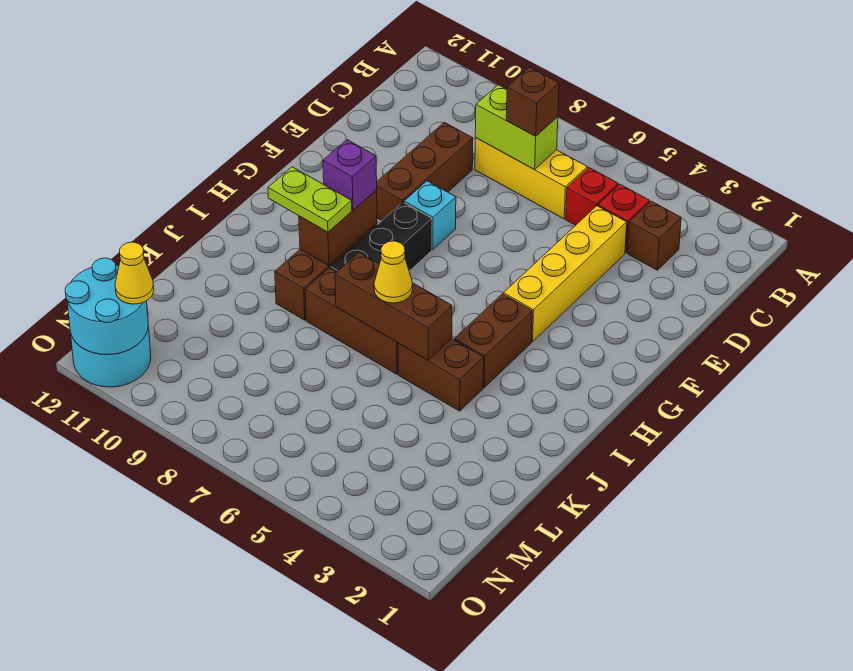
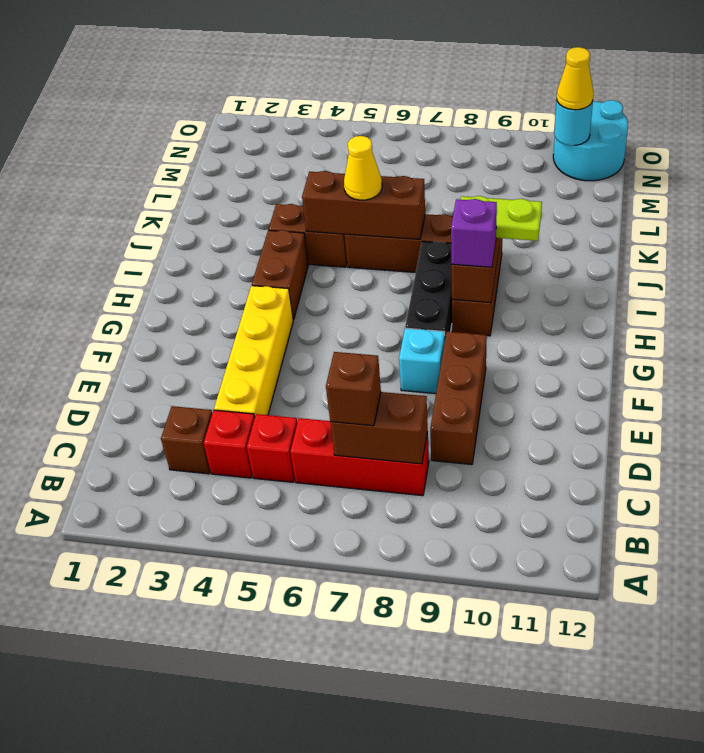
yellow brick C6:C8 level 1 -> red brick C6:C8 level 1
lime brick C7:C8 level 2 -> brown brick C7:C8 level 2
cyan round brick N11:O12 level 2 -> cyan round brick N11 level 2

